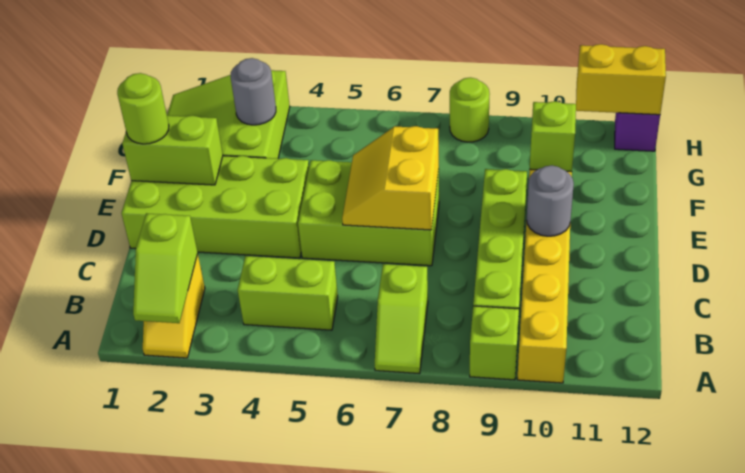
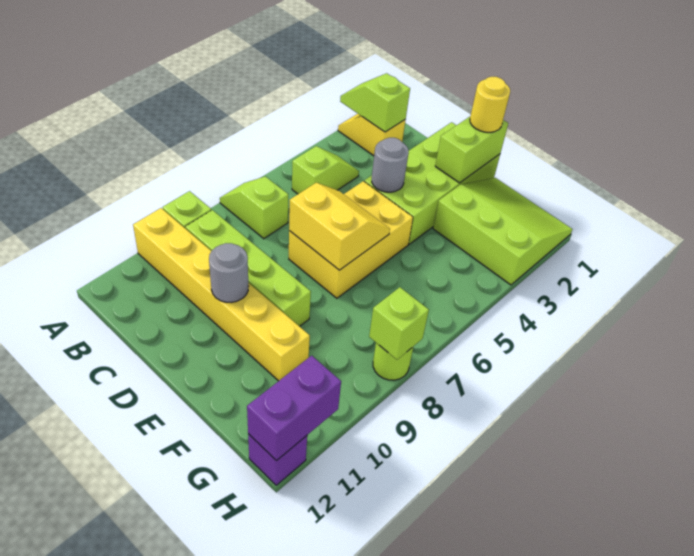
lime brick B4:B5 level 1 -> lime slope B4:B5 level 1 top 5
lime brick D5:E7 level 1 -> yellow brick D5:E7 level 1
lime round brick E1 level 3 -> yellow round brick E1 level 3
lime brick F10 level 2 -> lime brick H8 level 2
grey round brick G3 level 2 -> grey round brick D4 level 2
yellow brick H11:H12 level 2 -> purple brick H11:H12 level 2

